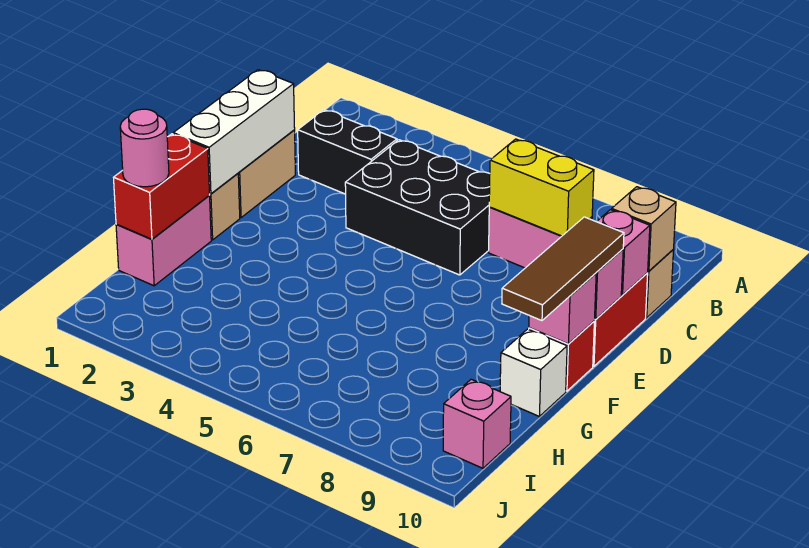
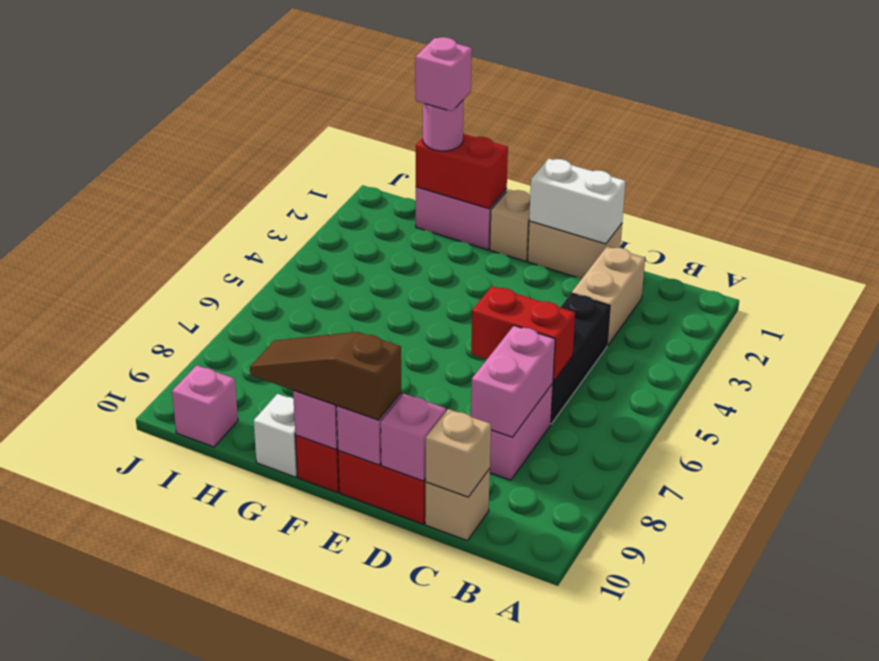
black brick C2:C3 level 1 -> tan brick C2:C3 level 1
black brick C4:D6 level 1 -> black brick C4:C6 level 1
none -> red brick C6:D6 level 2
yellow brick C7:C8 level 2 -> pink brick C7:C8 level 2
white brick D1:F1 level 2 -> white brick D1:E1 level 2
brown tile E10:G10 level 3 -> brown slope E10:G10 level 3 top E
none -> pink brick H1 level 4

